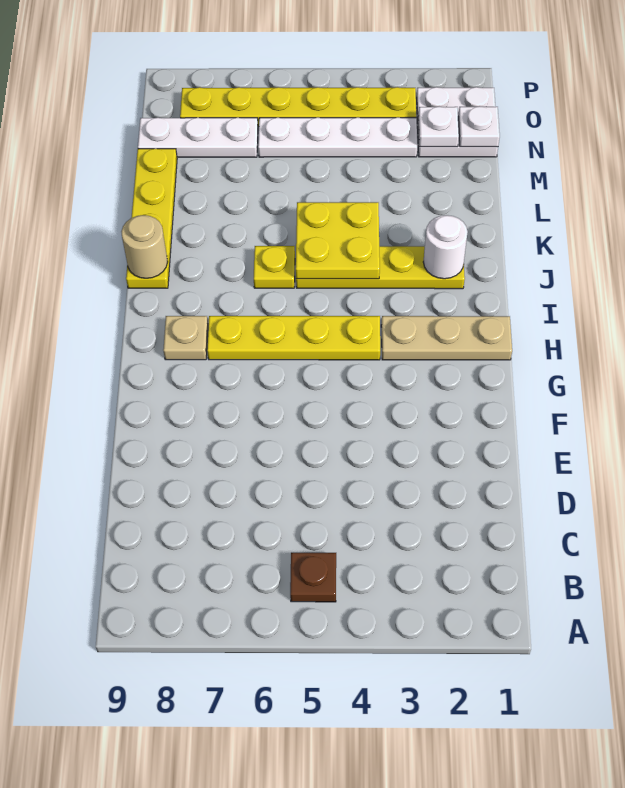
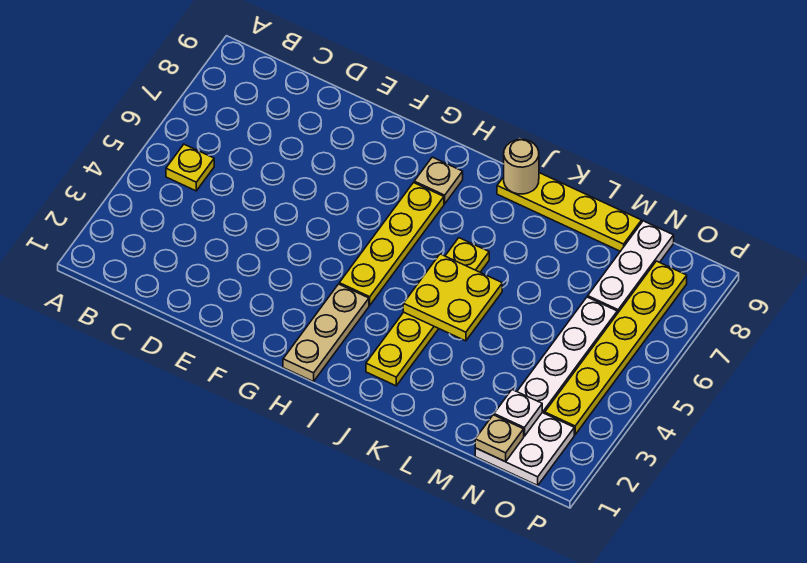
brown plate B5 level 1 -> yellow plate B5 level 1
white round brick J2 level 2 -> none
white plate N1 level 2 -> tan plate N1 level 2

